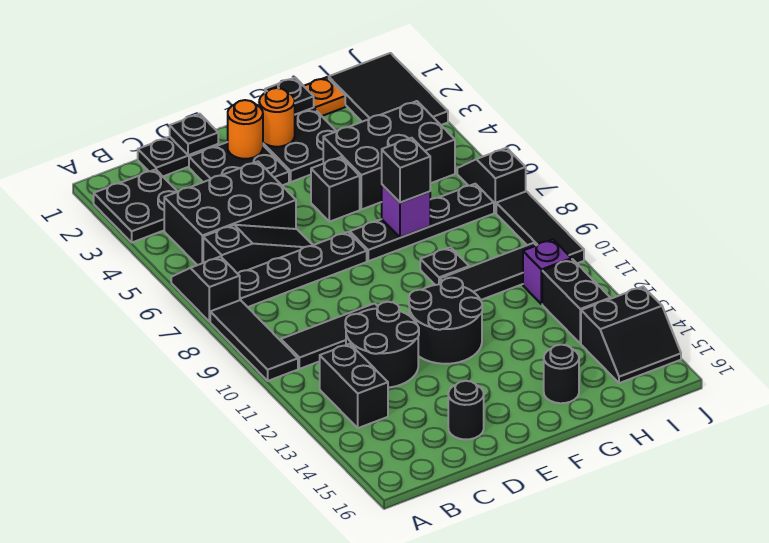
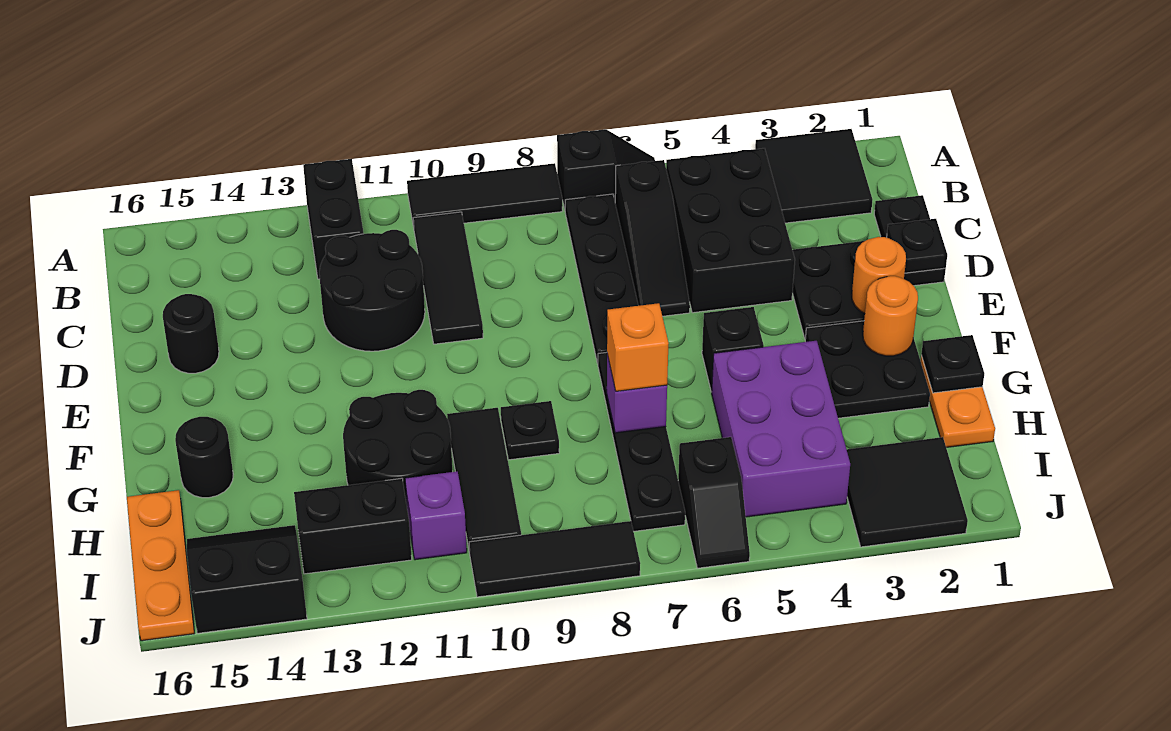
black plate A2:B3 level 1 -> black tile A2:B3 level 1
black brick B12:B13 level 1 -> black brick A12:B12 level 1
black round brick E11:F12 level 1 -> black round brick G11:H12 level 1
black brick G4:I5 level 1 -> purple brick G4:I5 level 1
black brick G7 level 3 -> orange brick G7 level 3
none -> orange plate H16:J16 level 1
black tile I1:J3 level 1 -> black tile I2:J3 level 1
black slope I14:J15 level 1 top 14 -> black slope I14:J15 level 1 top J
black slope J6:J7 level 1 top 7 -> black slope I6:J6 level 1 top I

